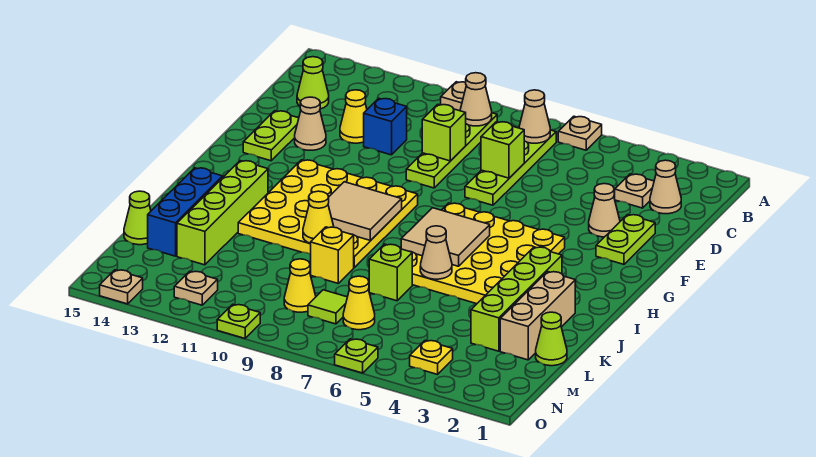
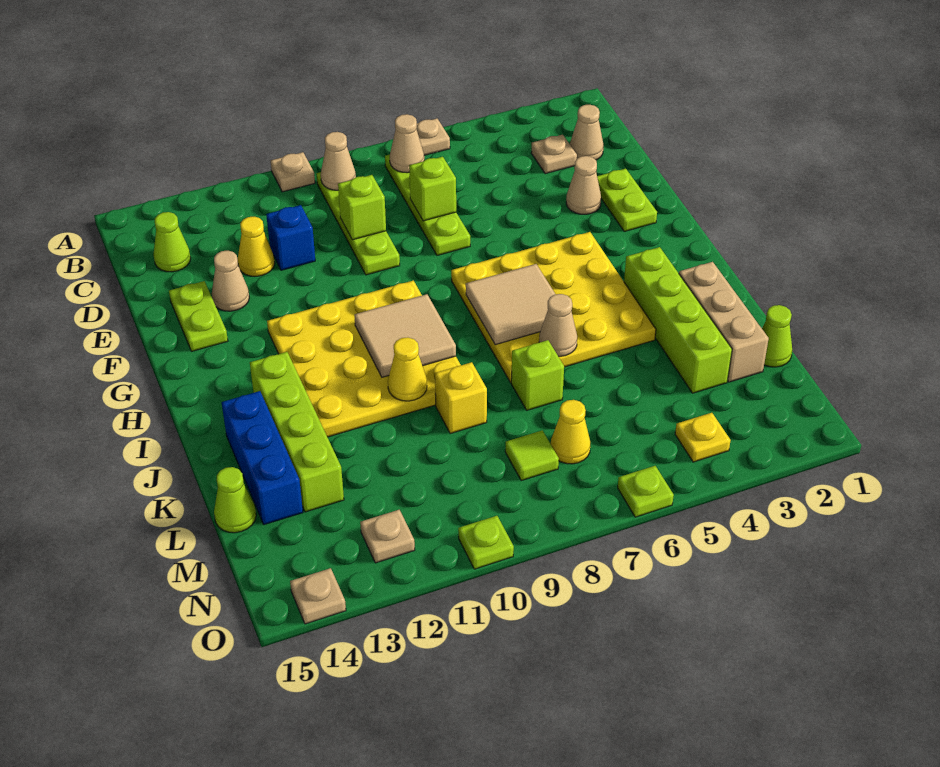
yellow cone M9 level 1 -> none

